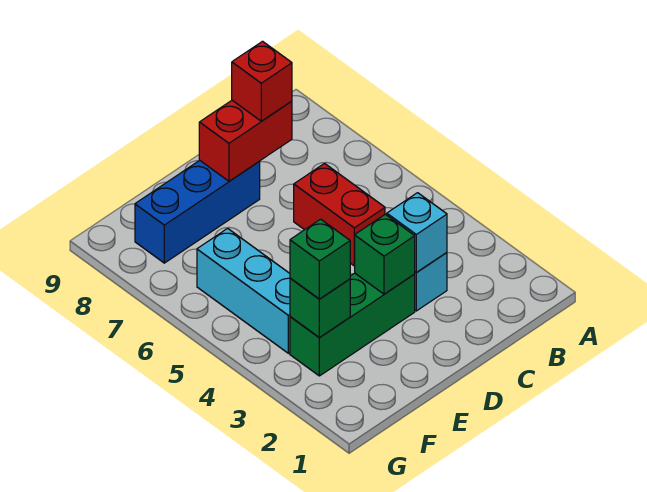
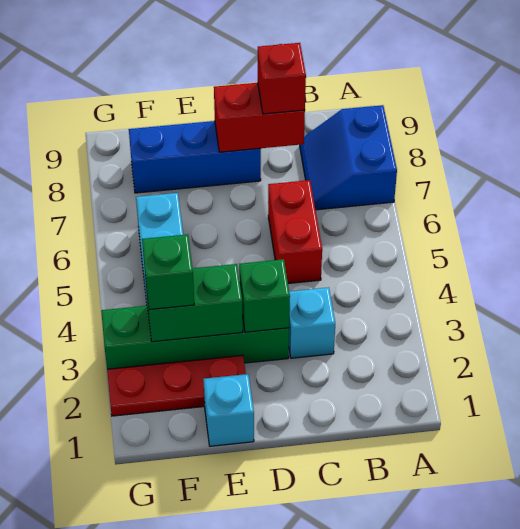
none -> blue slope A7:B8 level 1 top A
cyan brick C3 level 2 -> cyan brick E1 level 1
green brick D3:F3 level 1 -> green brick D3:G3 level 1
none -> red plate E2:G2 level 1
green brick F3 level 2 -> green brick E3:F3 level 2

